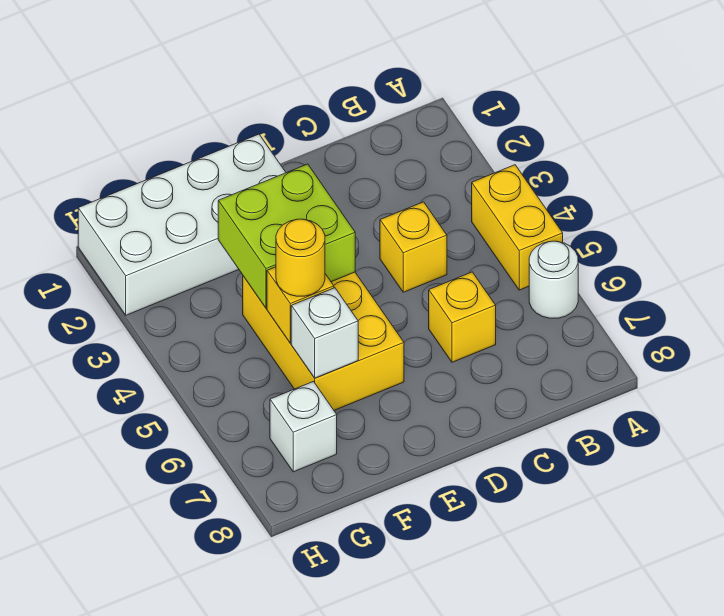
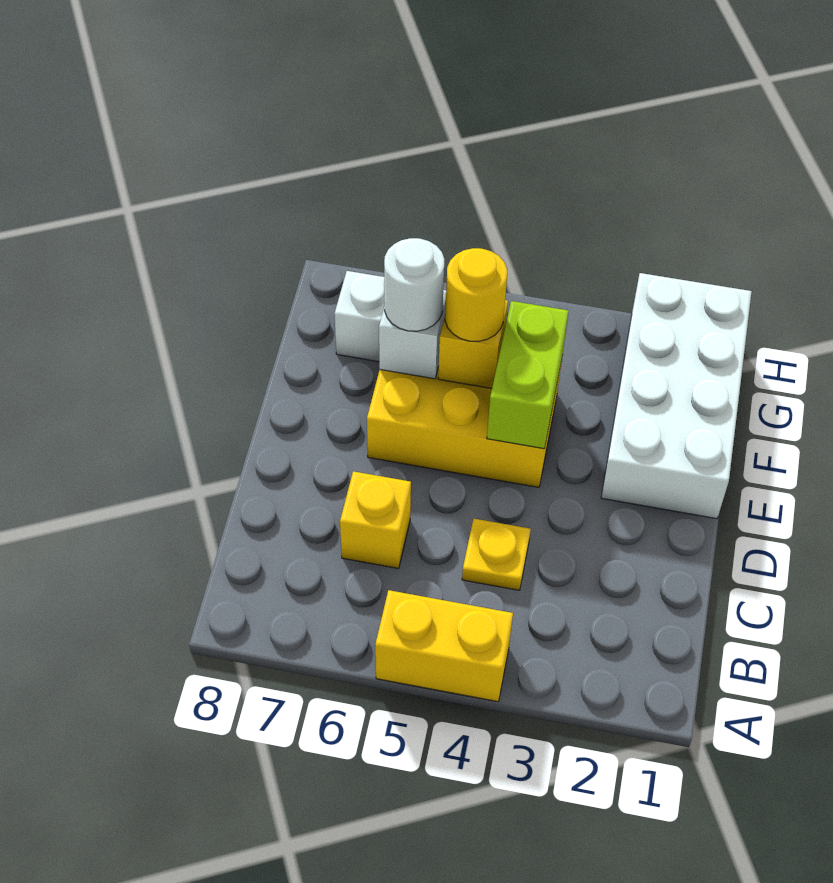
white round brick A6 level 1 -> white round brick F6 level 3
yellow brick C4 level 1 -> yellow plate C4 level 1
lime brick E3:F4 level 2 -> lime brick E4:F4 level 2

